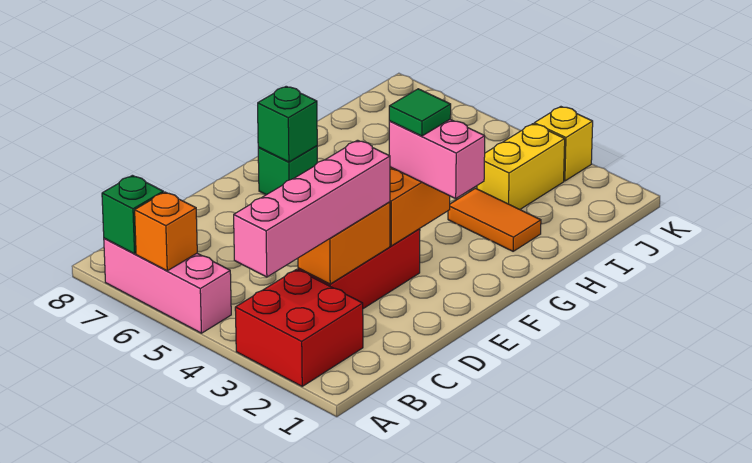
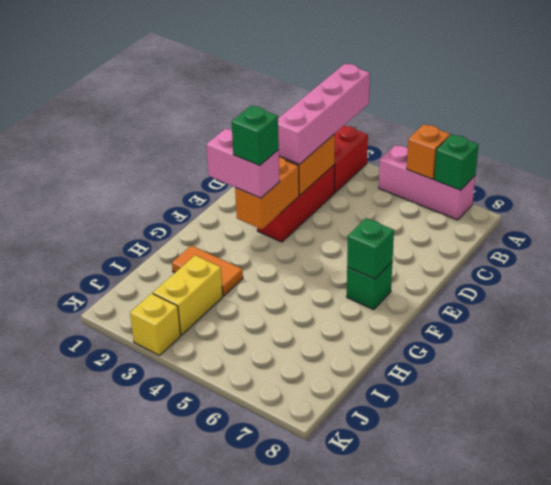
green tile F3 level 4 -> green brick F3 level 4

